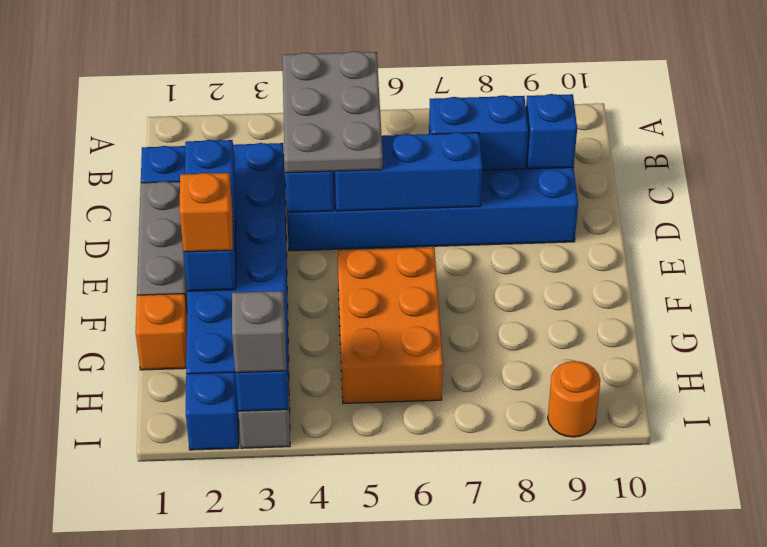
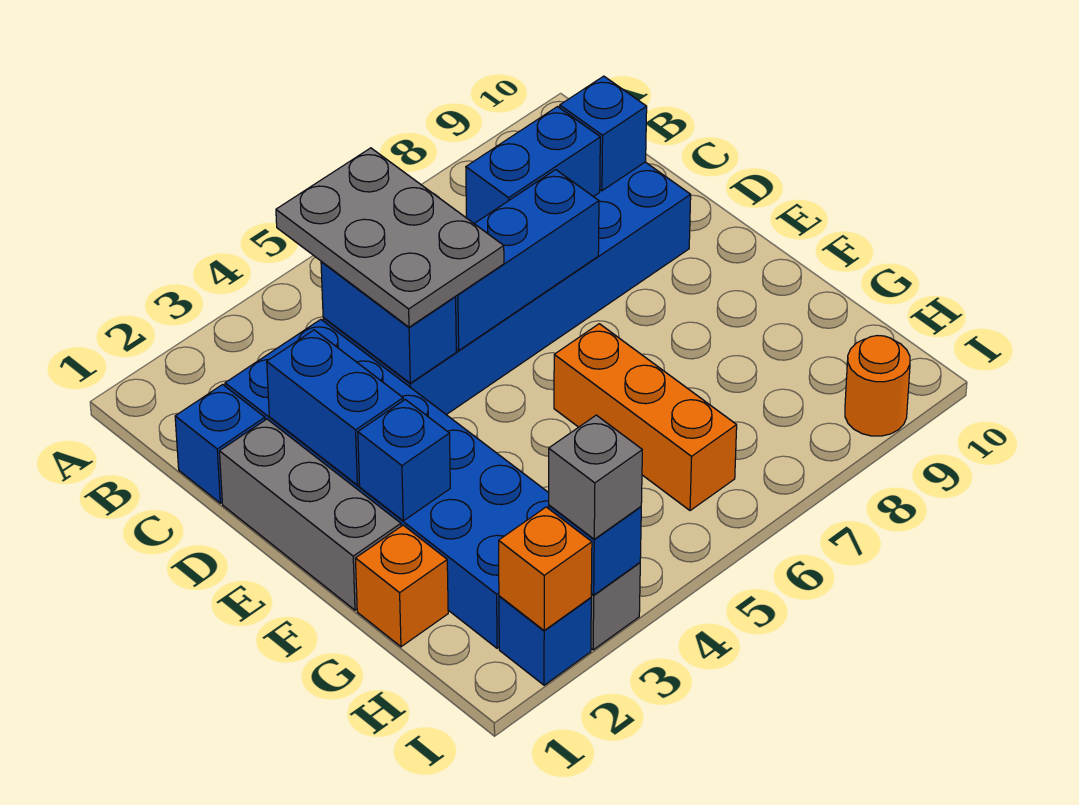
orange brick F2 level 3 -> orange brick I2 level 2
orange brick F5:H6 level 1 -> orange brick F6:H6 level 1

